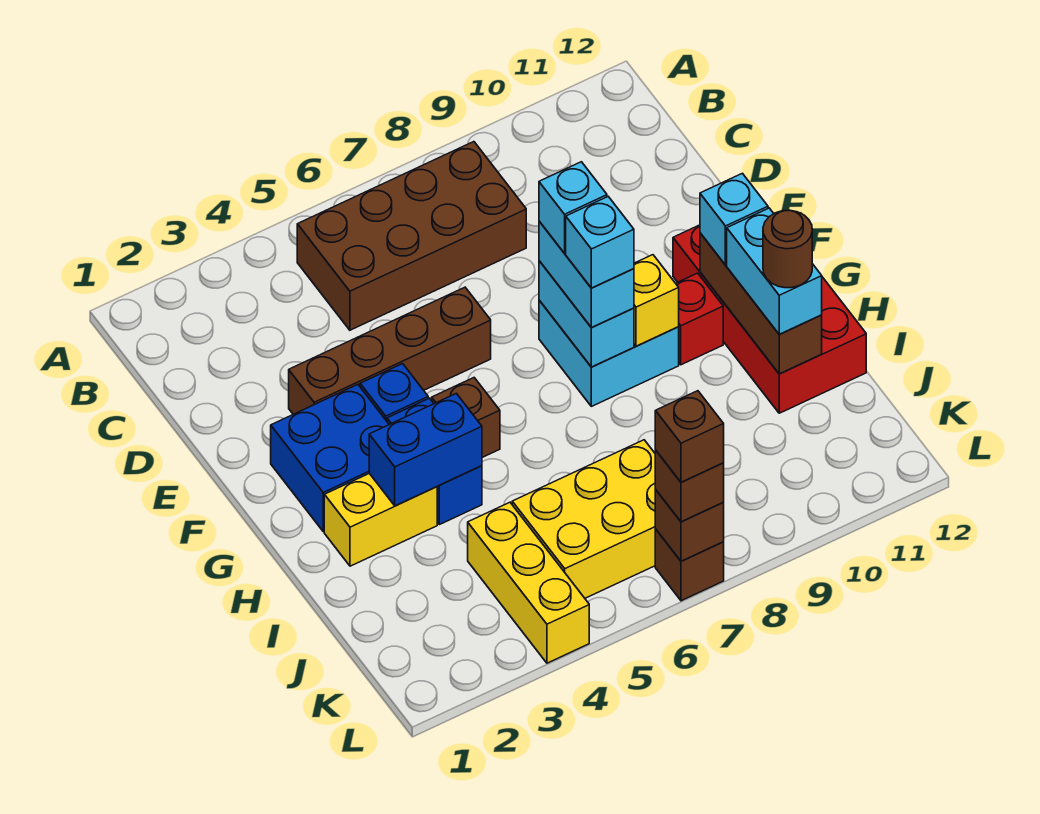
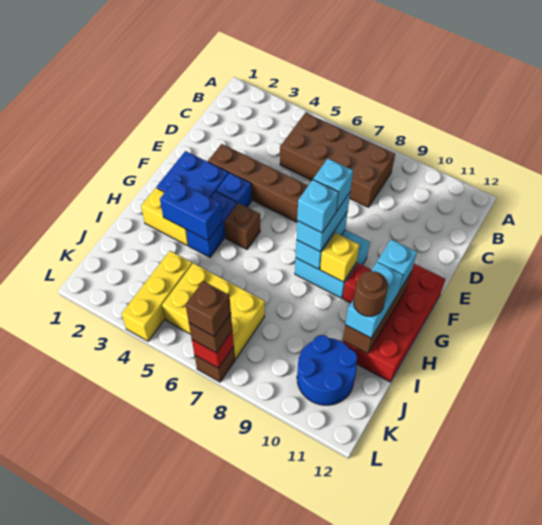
none -> blue round brick J10:K11 level 1
brown brick L7 level 2 -> red brick L7 level 2

